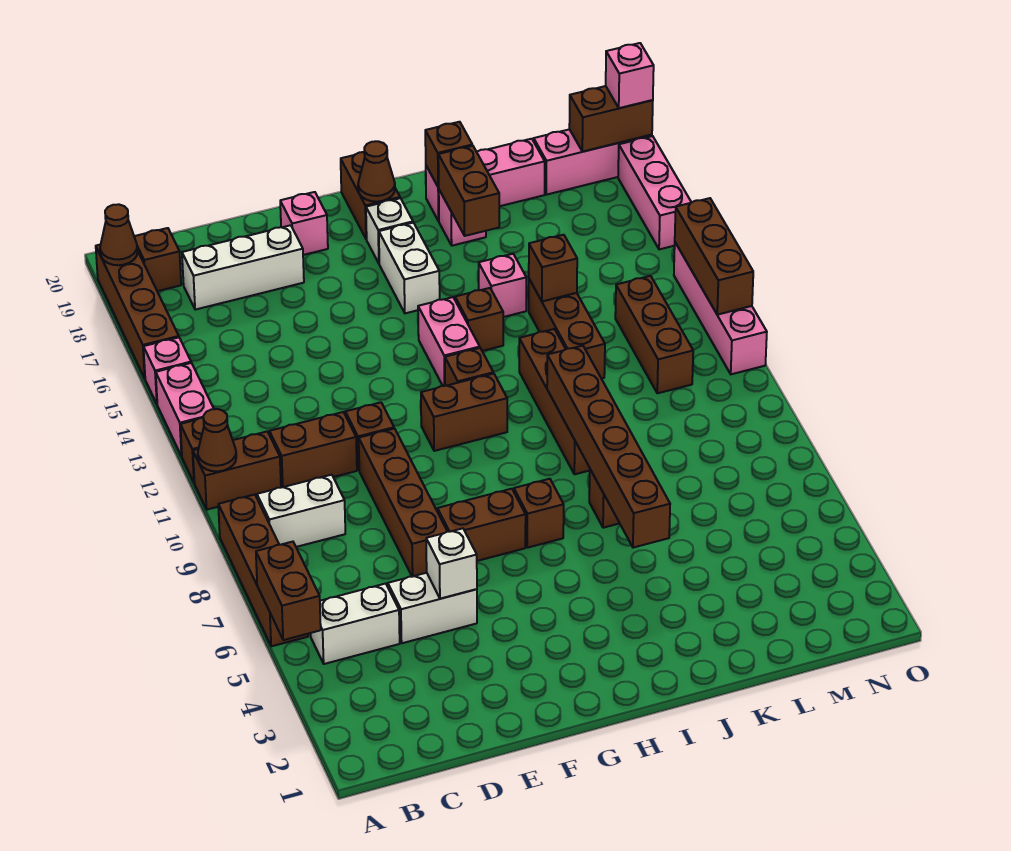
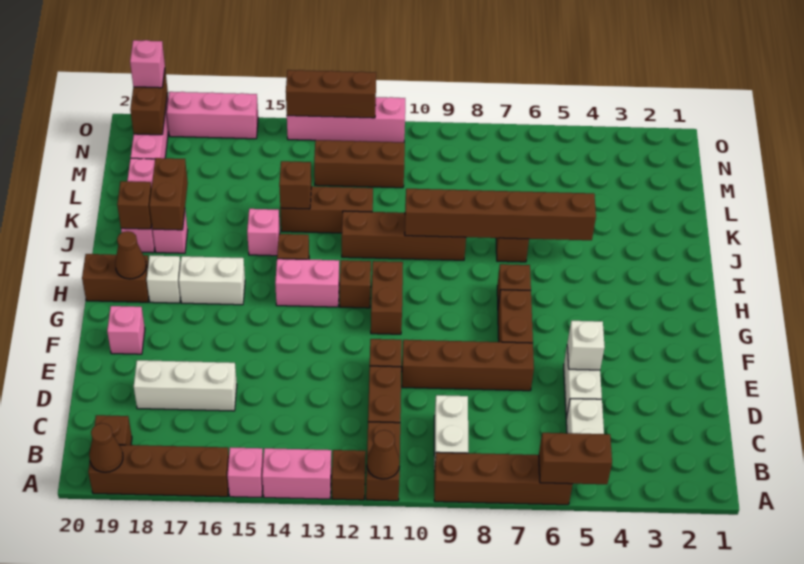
white brick C18:E18 level 1 -> white brick D16:D18 level 1
brown brick J17:J18 level 2 -> brown brick J18:K18 level 2

